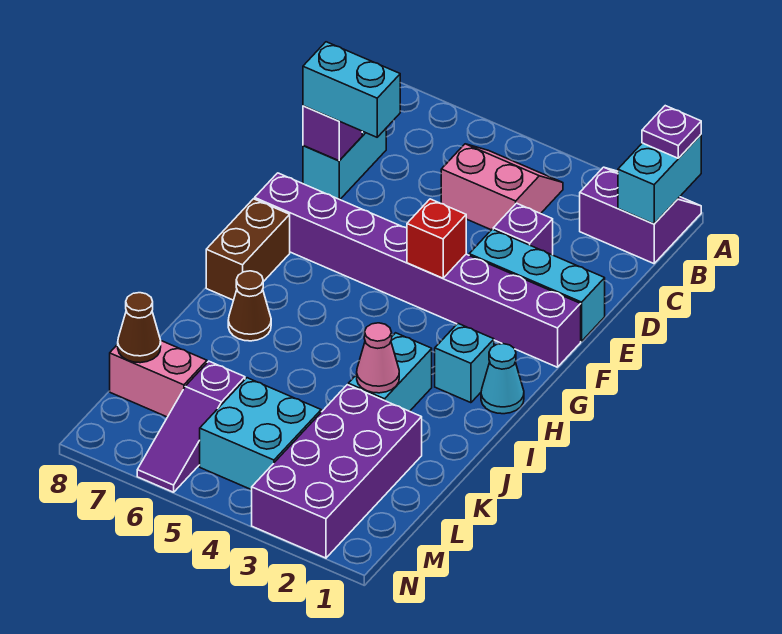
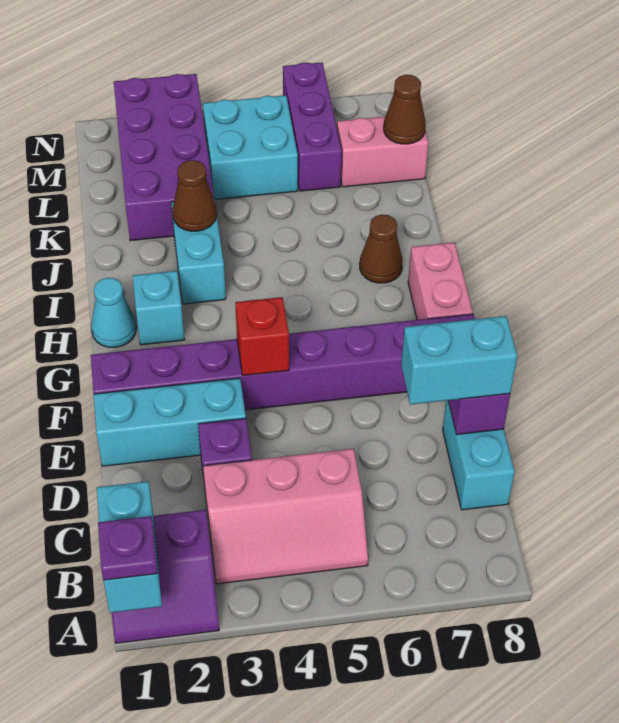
pink slope B4:C5 level 1 top C -> pink slope B3:C5 level 1 top C
brown brick G8:H8 level 1 -> pink brick G8:H8 level 1
pink cone J3 level 2 -> brown cone J3 level 2
purple slope L6:N6 level 1 top L -> purple brick L6:N6 level 1

